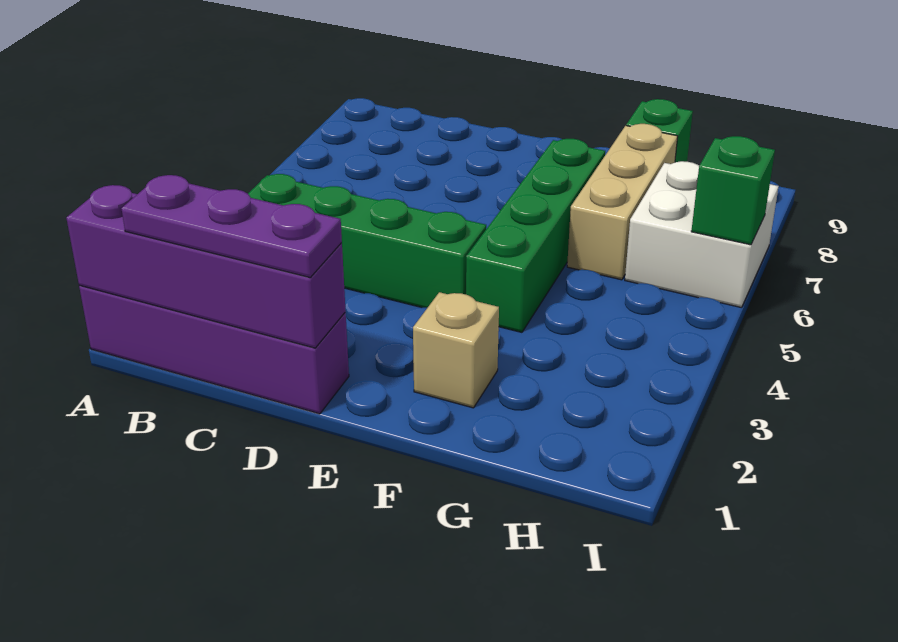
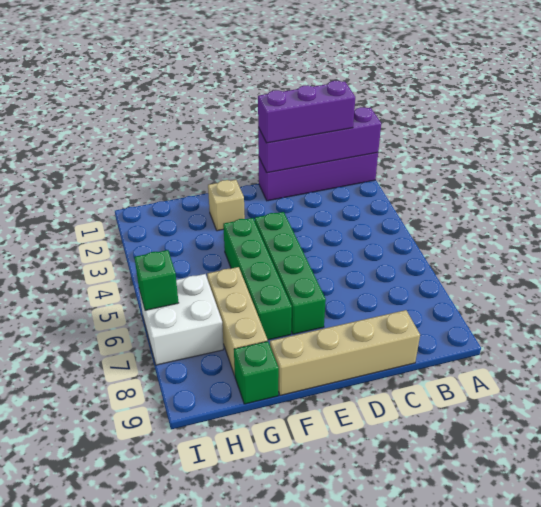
purple plate B1:D1 level 3 -> purple brick B1:D1 level 3
green brick B4:E4 level 1 -> green brick E4:E7 level 1
none -> tan brick C9:F9 level 1

